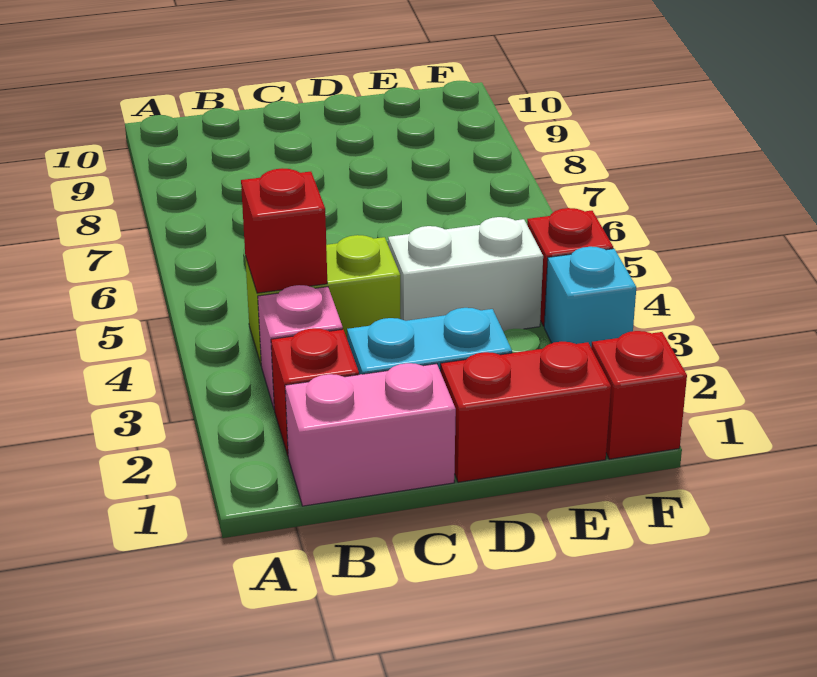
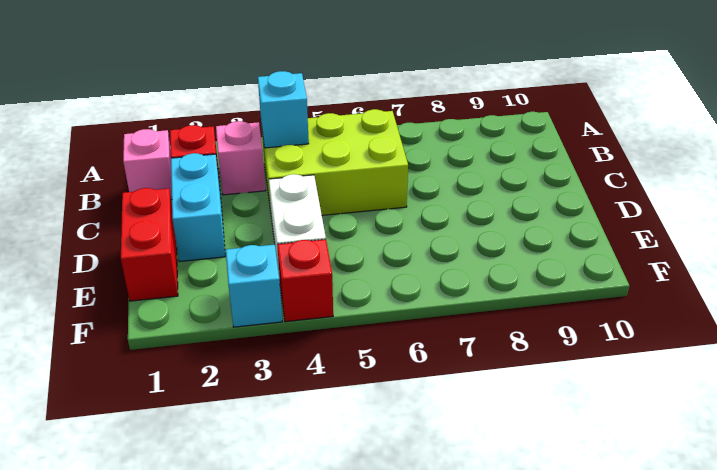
pink brick B1:C1 level 1 -> pink brick B1 level 1
lime brick B4:C4 level 1 -> lime brick B4:C6 level 1
red brick B4 level 2 -> cyan brick B4 level 2
red brick F1 level 1 -> none

